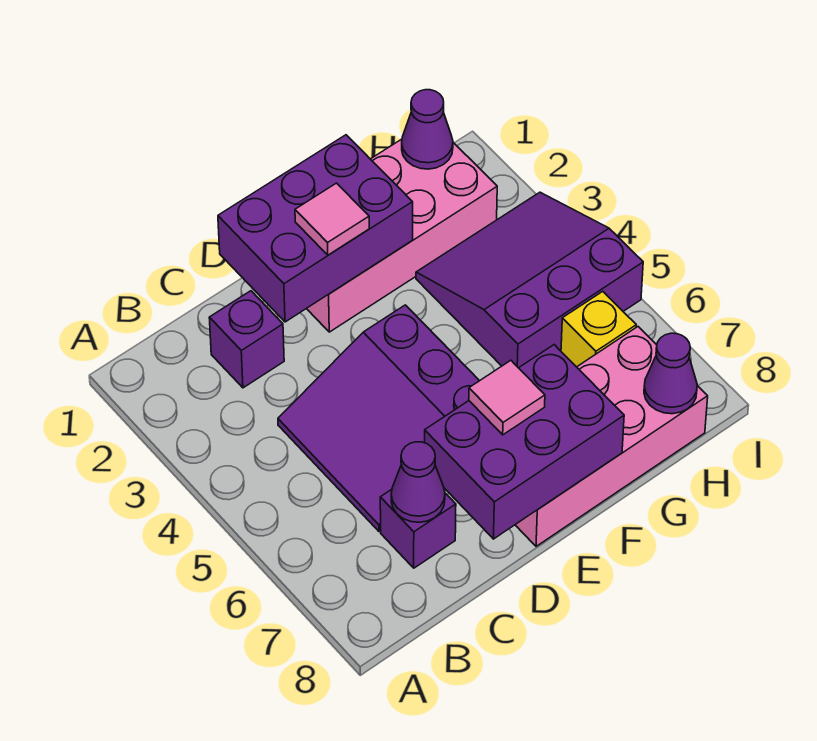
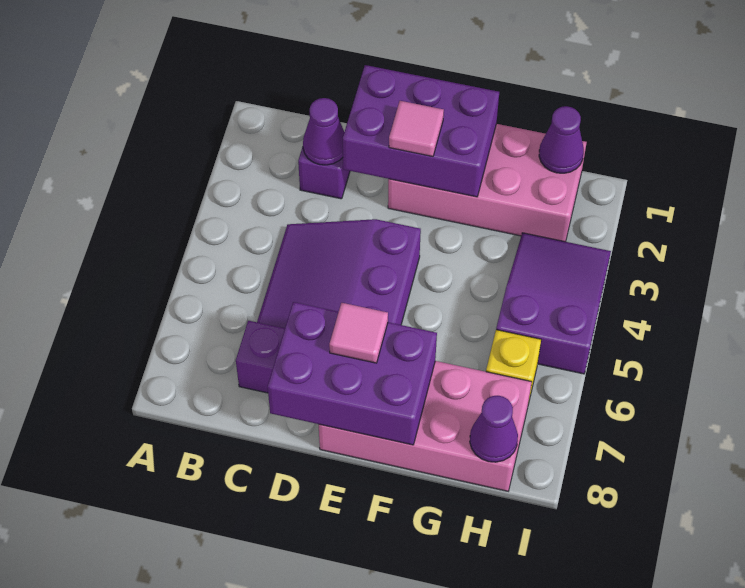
purple cone C7 level 2 -> purple cone C2 level 2
purple slope G3:I5 level 1 top 5 -> purple slope H3:I5 level 1 top 5

